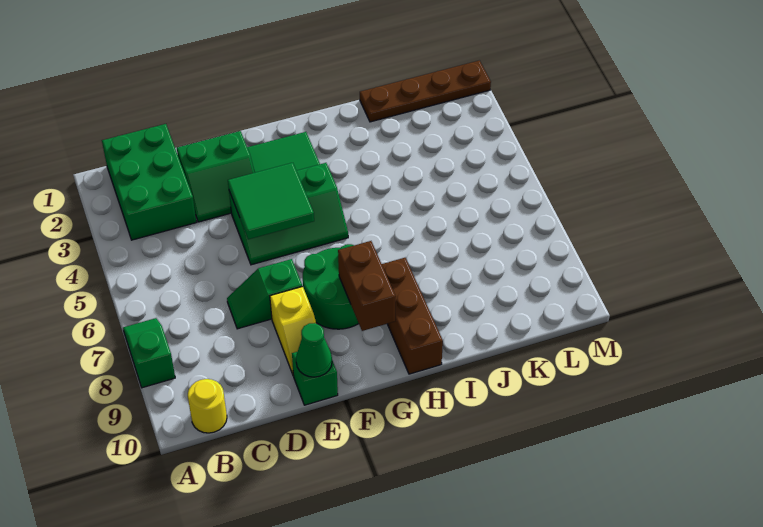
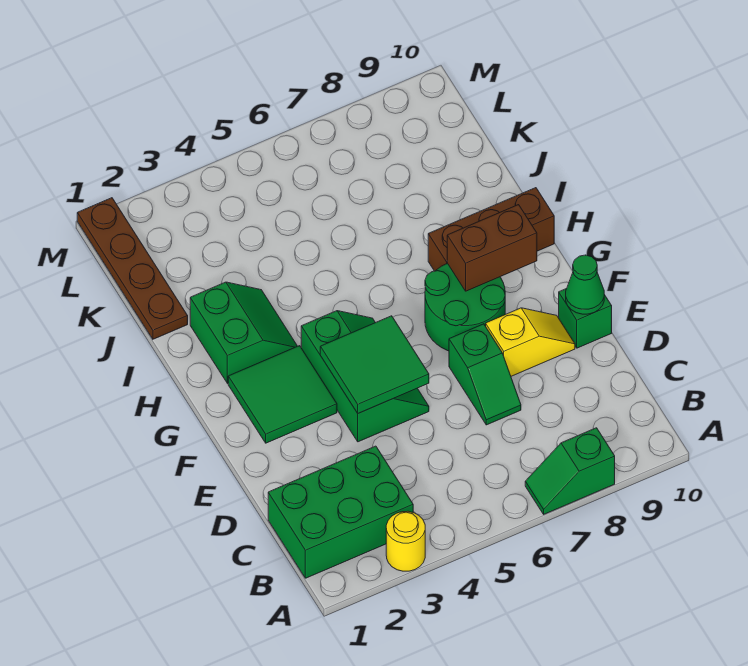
yellow round brick B10 level 1 -> yellow round brick A3 level 1
green slope D2:E3 level 1 top 2 -> green slope H2:I3 level 1 top 2

